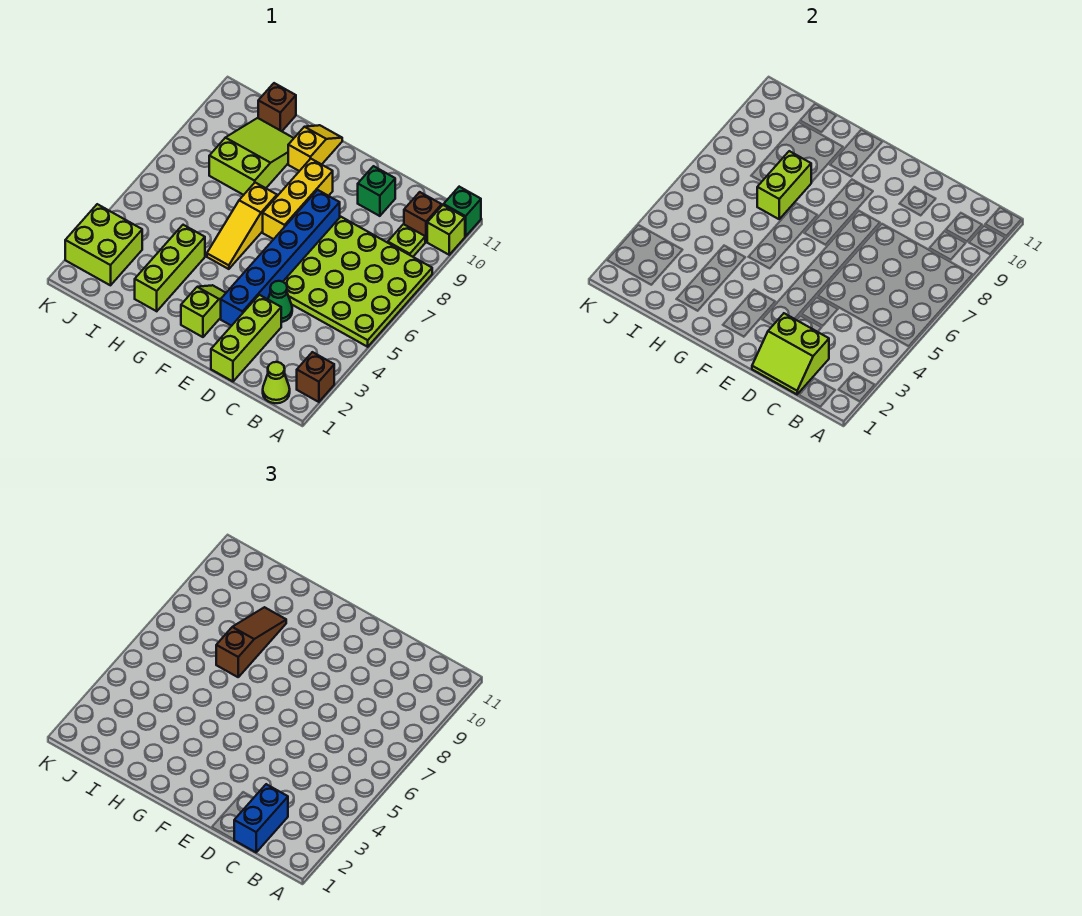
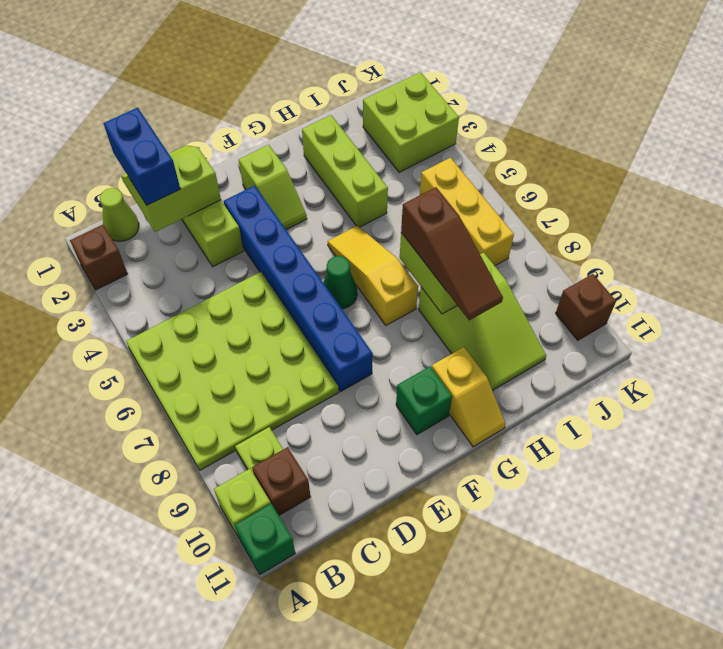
green cone D4 level 1 -> green cone F6 level 1
green brick D10 level 1 -> green brick F10 level 1
yellow brick F7:F9 level 1 -> yellow brick J5:J7 level 1
brown brick I11 level 1 -> brown brick K10 level 1

